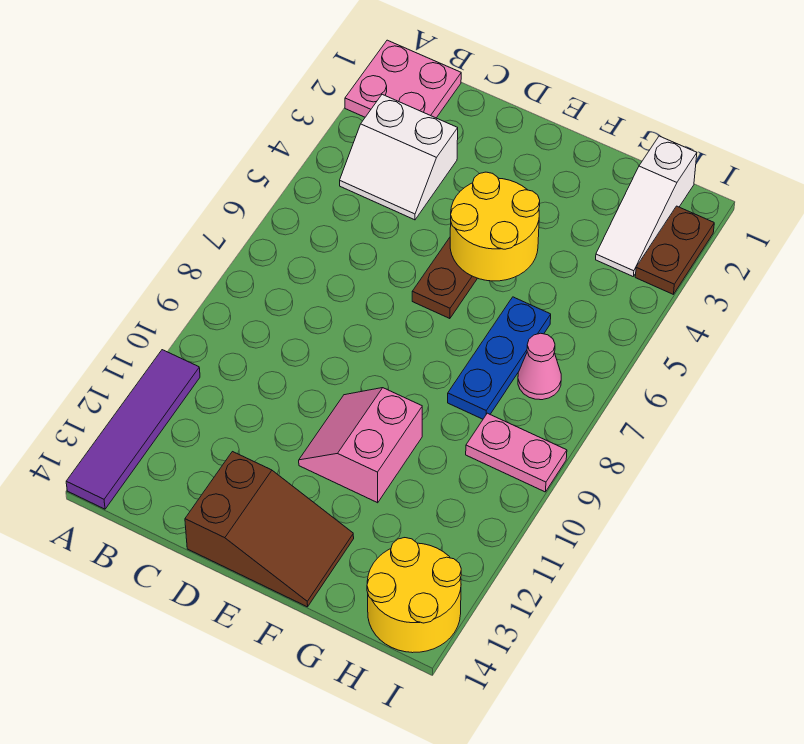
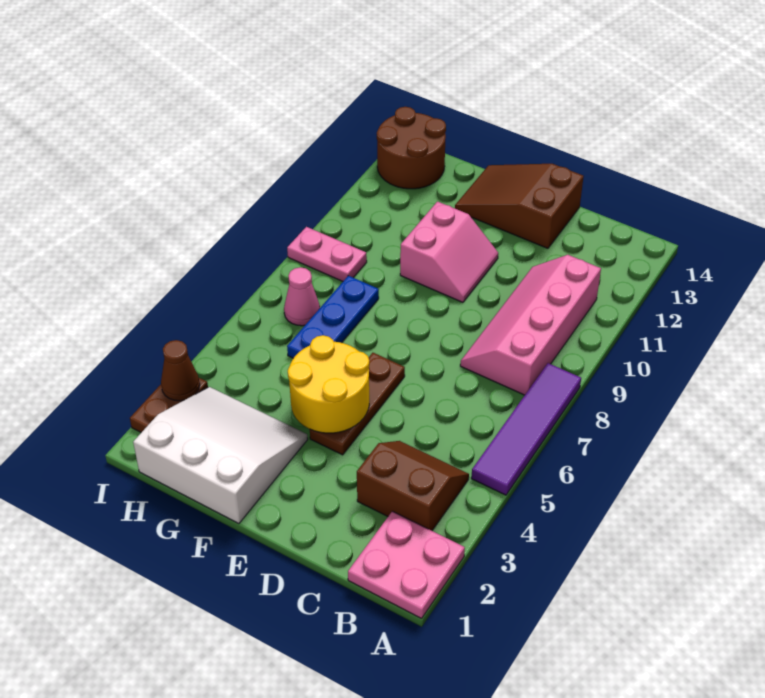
purple tile A11:A14 level 1 -> purple tile A5:A8 level 1
white slope B3:C4 level 1 top 3 -> brown slope B3:C4 level 1 top 3
none -> pink slope B8:C11 level 1 top B
white slope H1:H3 level 1 top 1 -> white slope F1:H3 level 1 top 1
yellow round brick H13:I14 level 1 -> brown round brick H13:I14 level 1
none -> brown cone I3 level 2

